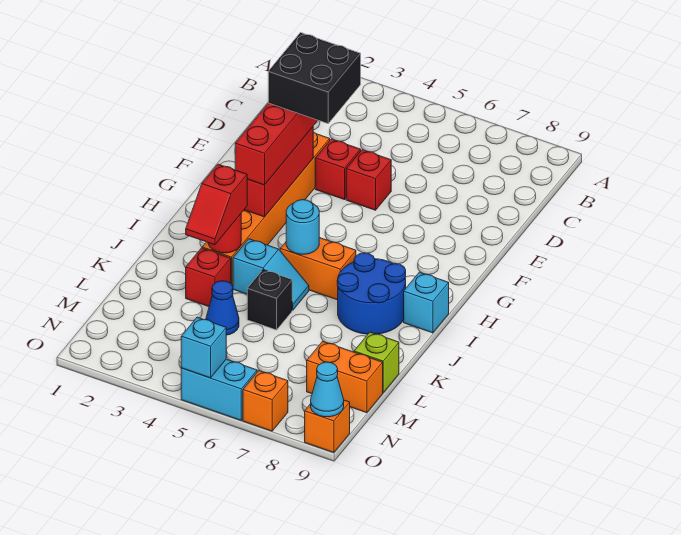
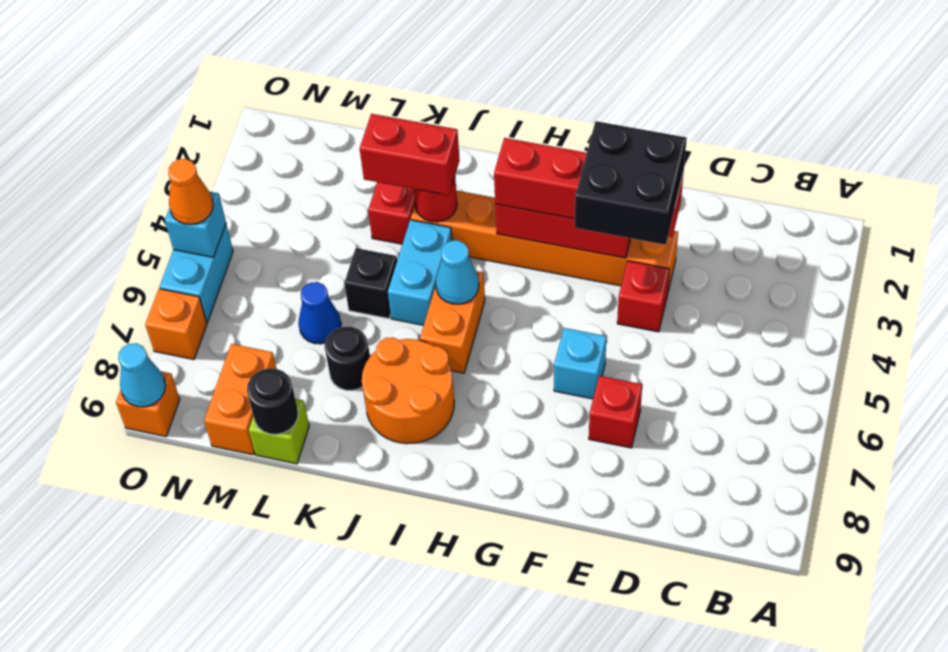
red brick E5 level 1 -> red brick E7 level 1
cyan round brick I5 level 2 -> cyan cone I5 level 2
blue round brick I7:J8 level 1 -> orange round brick I7:J8 level 1
cyan brick I9 level 1 -> cyan brick F6 level 1
red slope J3:K3 level 3 top J -> red brick J3:K3 level 3
cyan slope J4:J5 level 1 top 4 -> cyan brick J4:J5 level 1
none -> black round brick K7 level 1
blue cone L4 level 1 -> blue cone L6 level 1
none -> black round brick L9 level 2
none -> orange cone O5 level 3

